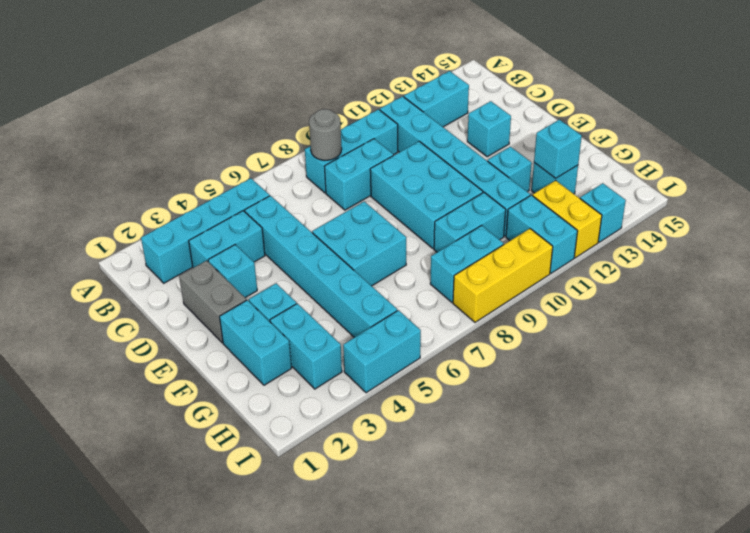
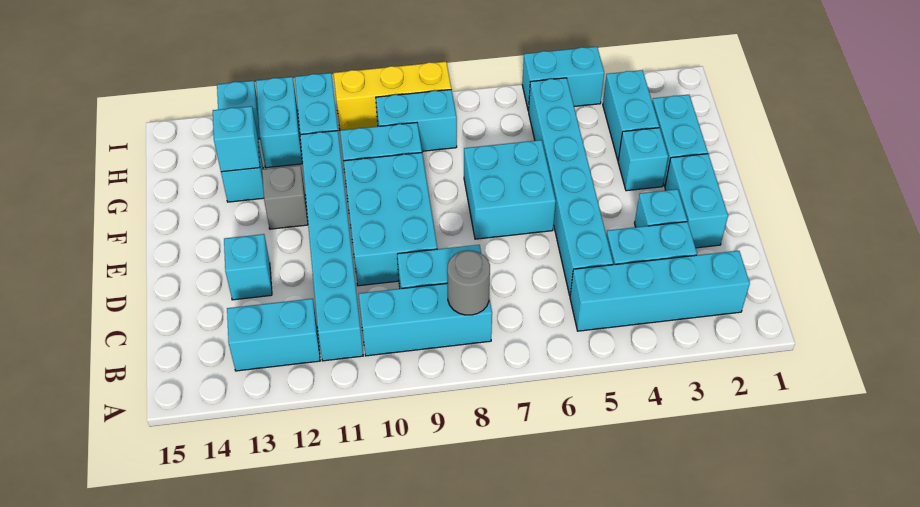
grey brick D2:E2 level 1 -> cyan brick D2:E2 level 1
cyan brick F12 level 1 -> grey brick F12 level 1
yellow brick H12:I12 level 1 -> cyan brick H12:I12 level 1

